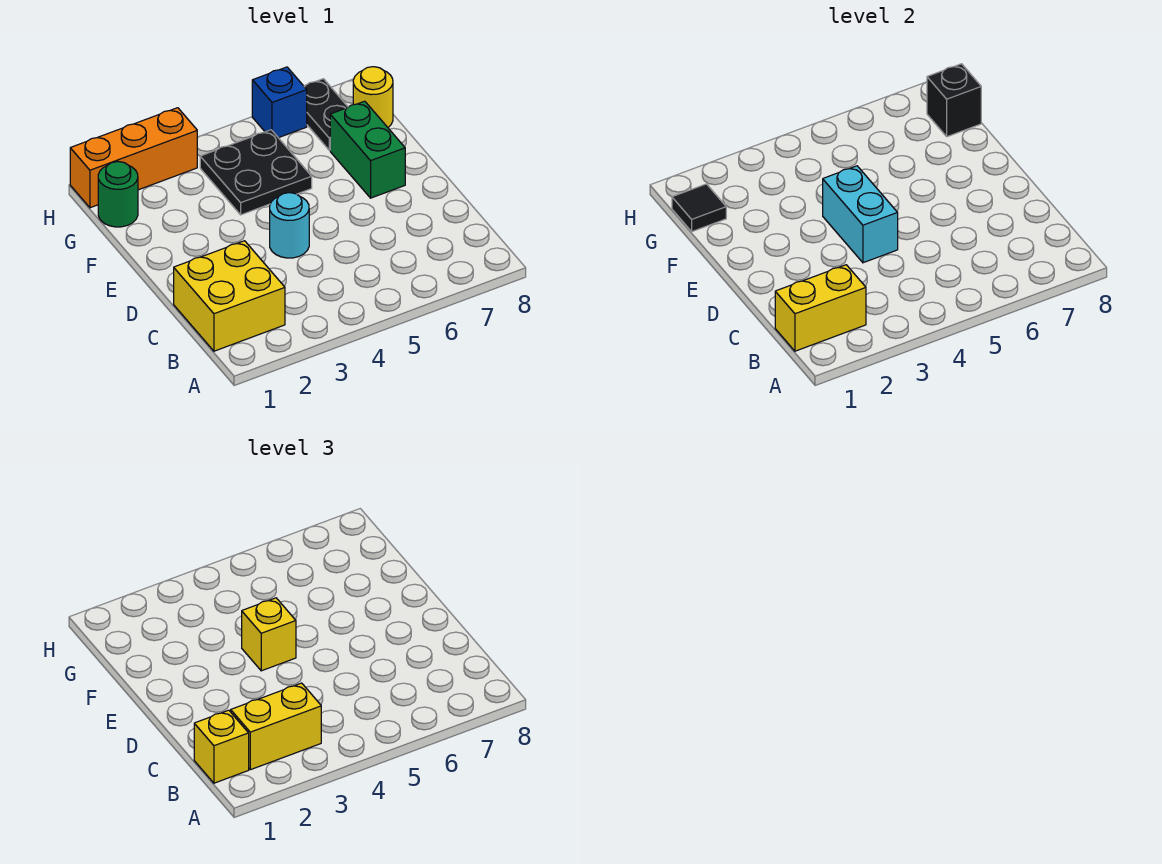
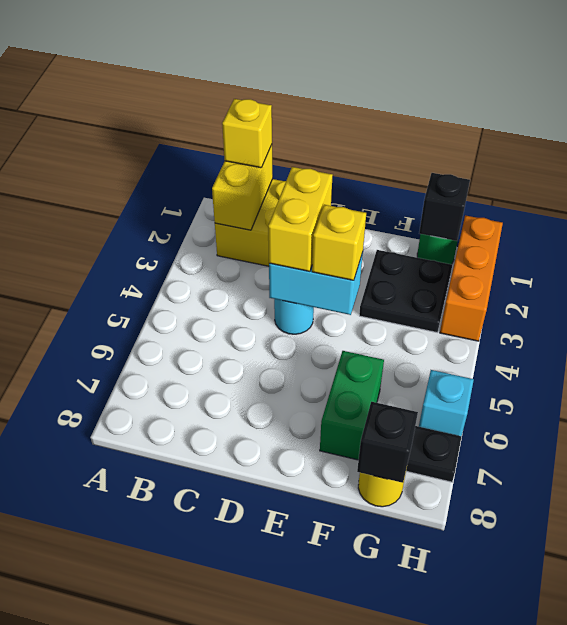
yellow brick B2:B3 level 3 -> yellow brick D3:D4 level 3
green brick E7:F7 level 1 -> green brick F6:F7 level 1
black plate F4:G5 level 1 -> black plate F2:G3 level 1
black tile G1 level 2 -> black brick G1 level 2
blue brick H6 level 1 -> cyan brick H6 level 1

